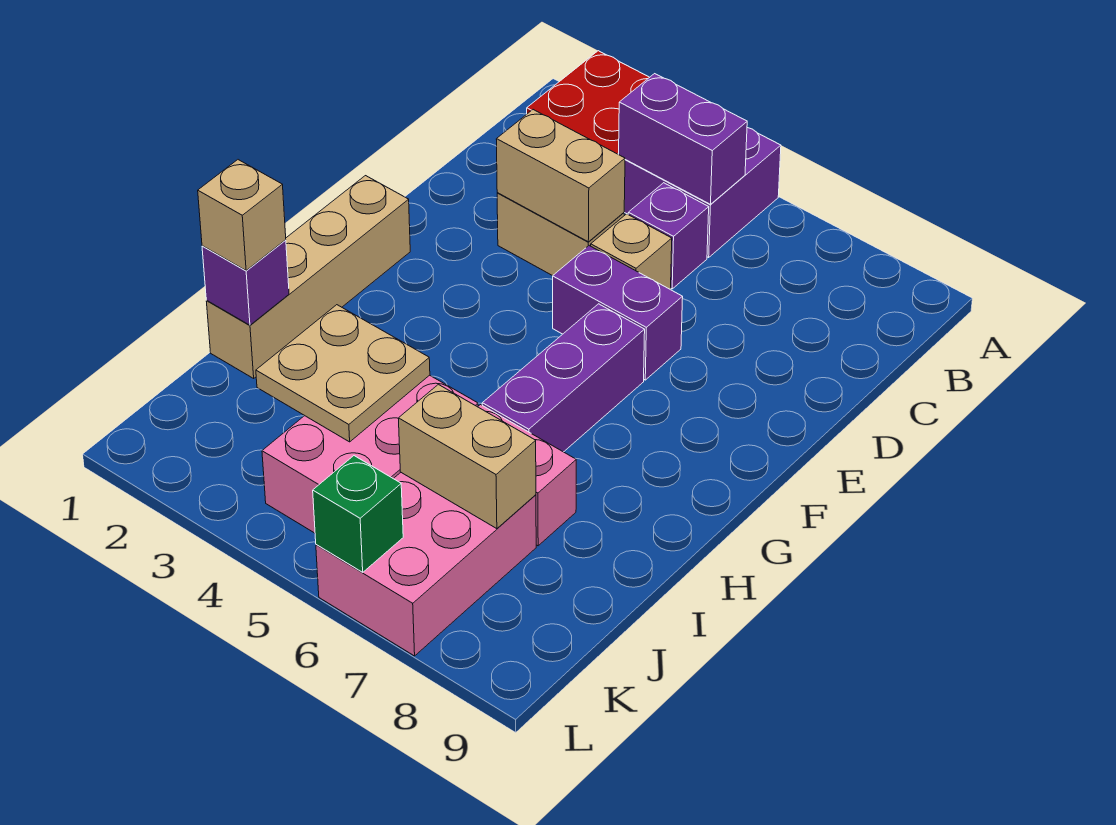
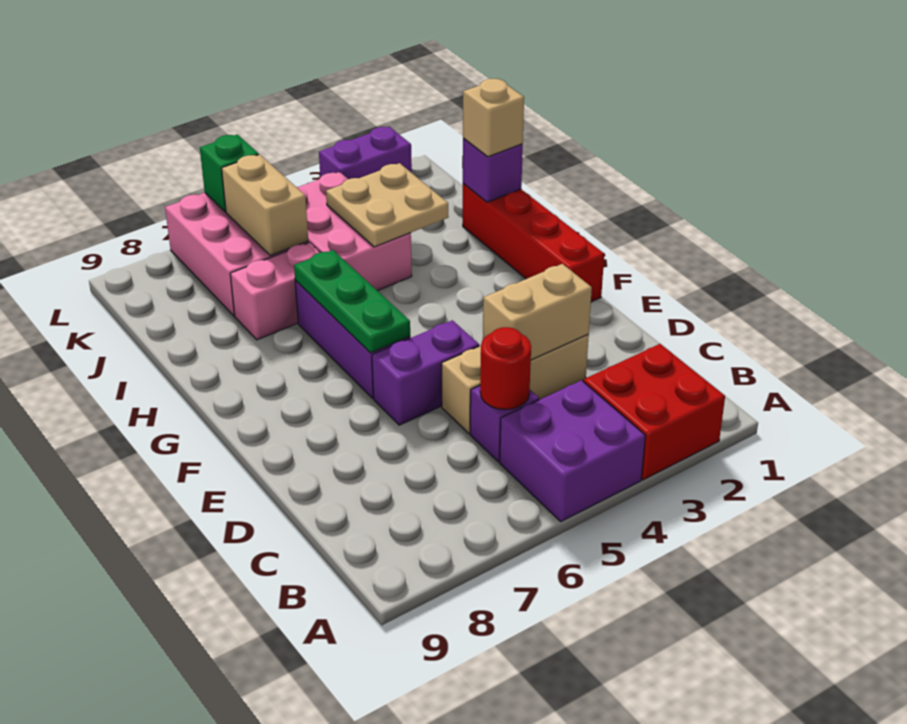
purple brick B4:B5 level 2 -> purple brick L2:L3 level 1
none -> red round brick C5 level 2
tan brick F1:I1 level 1 -> red brick F1:I1 level 1
none -> green plate F6:H6 level 2
tan brick J6:J7 level 2 -> tan brick J6:K6 level 2

